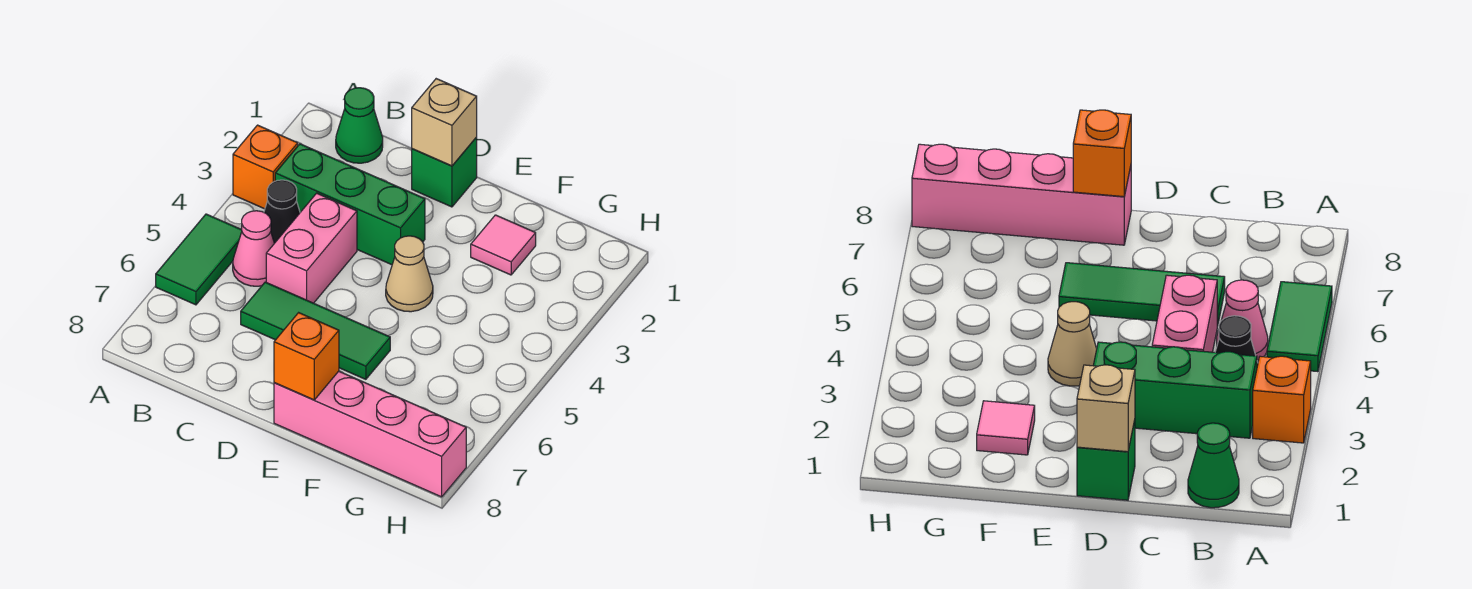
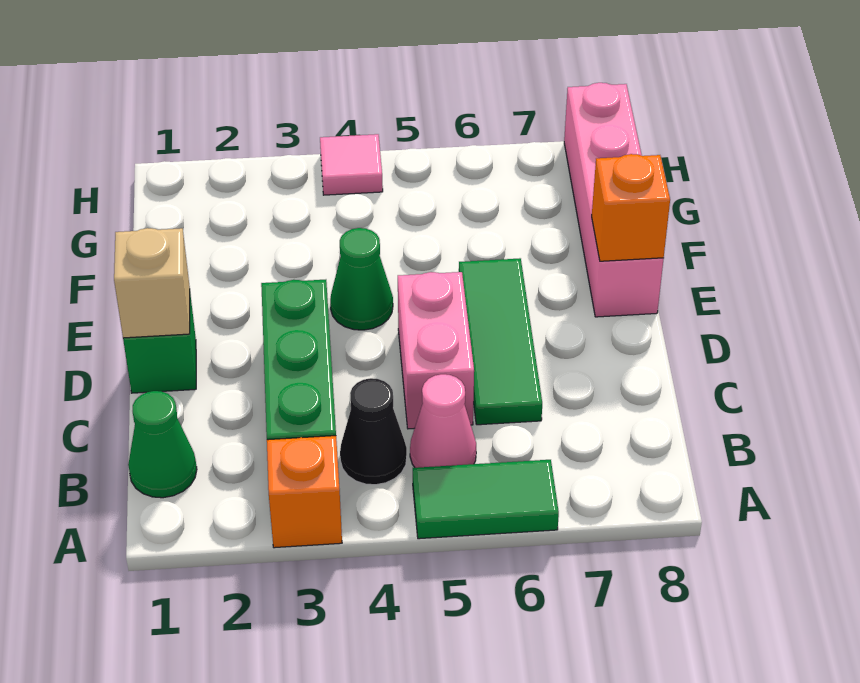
pink brick C4:C5 level 1 -> pink brick C5:D5 level 1
tan cone E4 level 1 -> green cone E4 level 1
pink tile F2 level 1 -> pink tile H4 level 1

